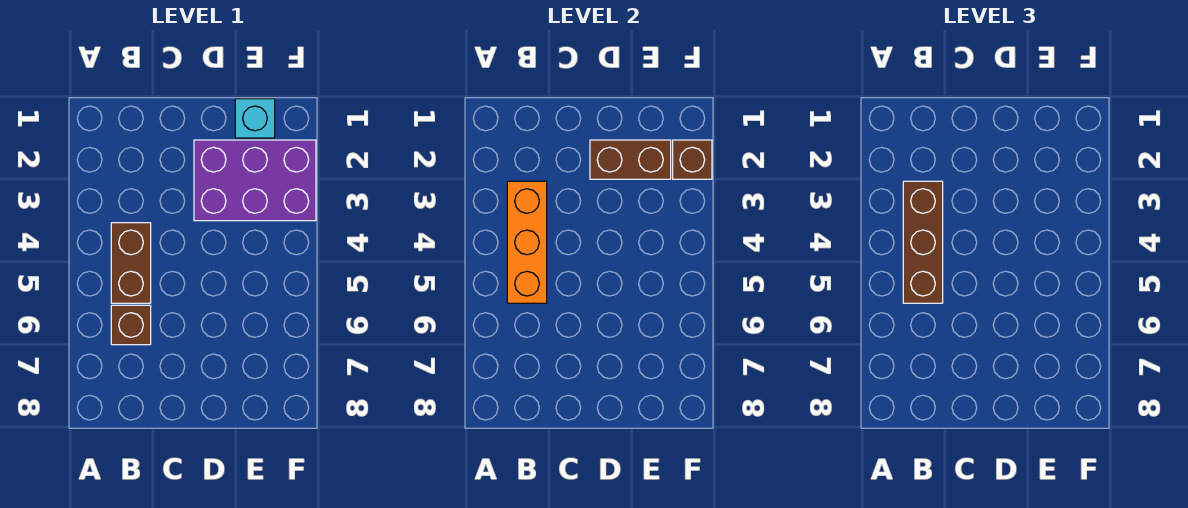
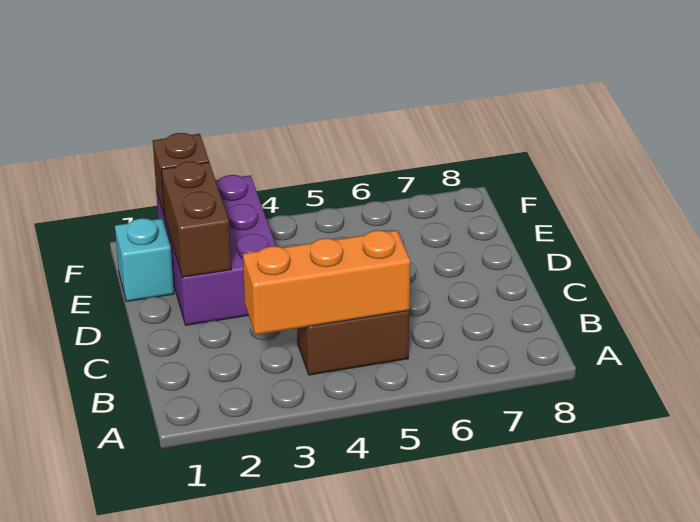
brown brick B3:B5 level 3 -> none
brown brick B6 level 1 -> none

